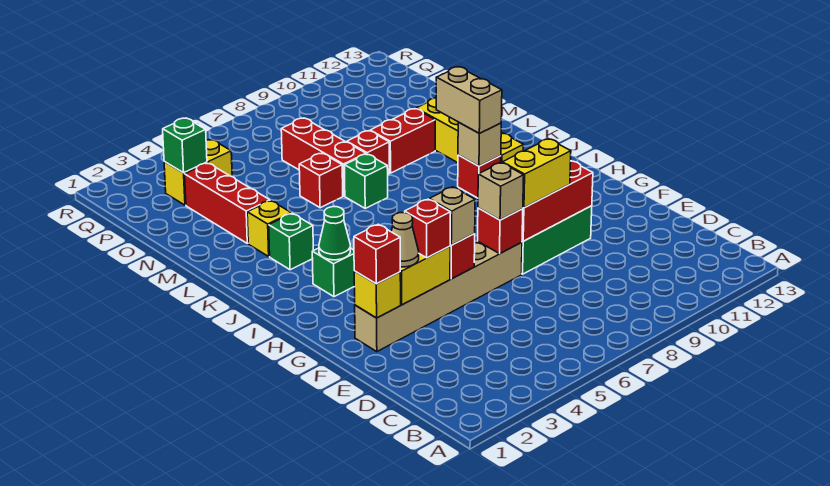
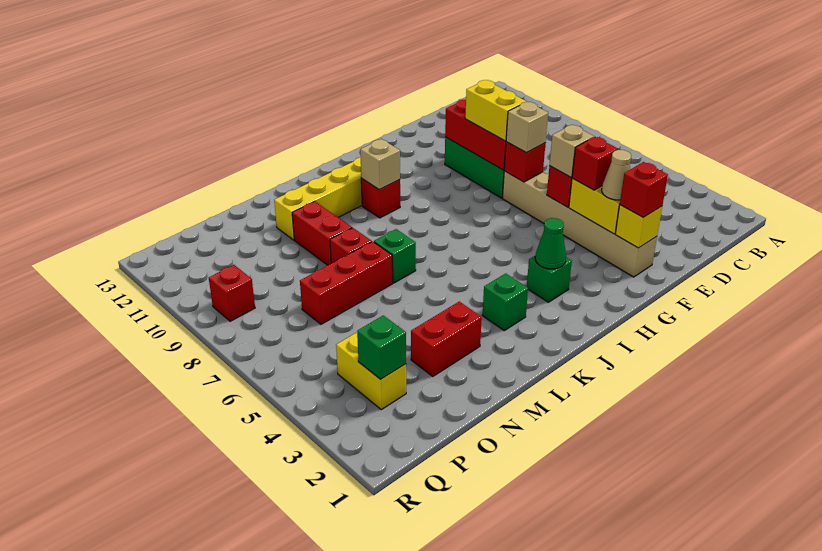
tan brick J10:K10 level 3 -> none
yellow brick L3 level 1 -> none
red brick M3:O3 level 1 -> red brick M3:N3 level 1
red brick M6 level 1 -> red brick Q9 level 1

